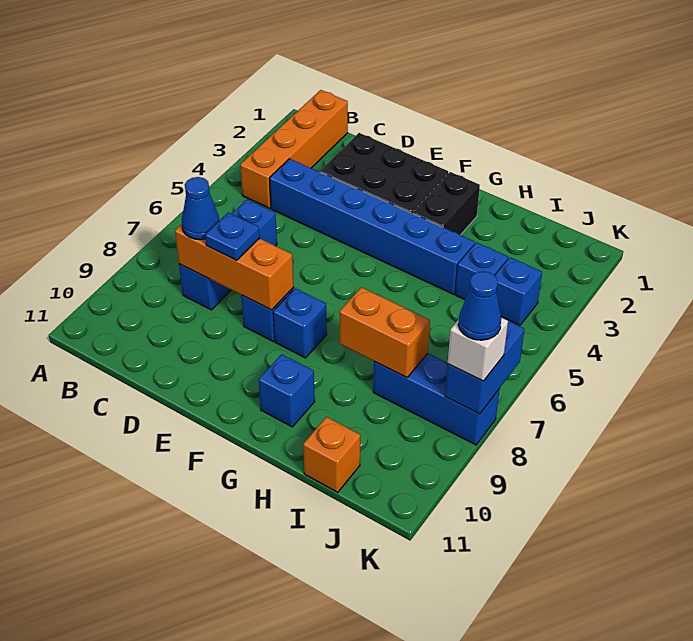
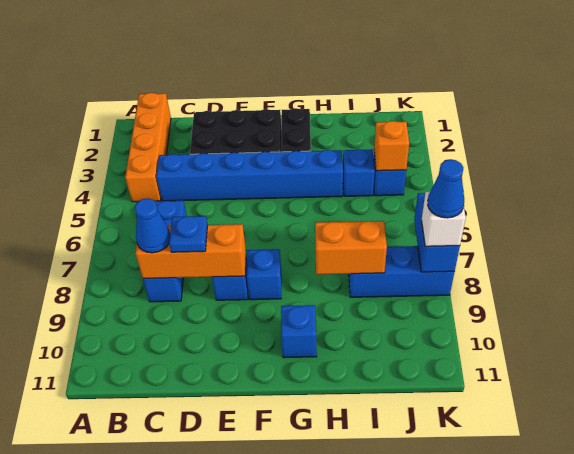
orange brick I11 level 1 -> orange brick J4 level 2

